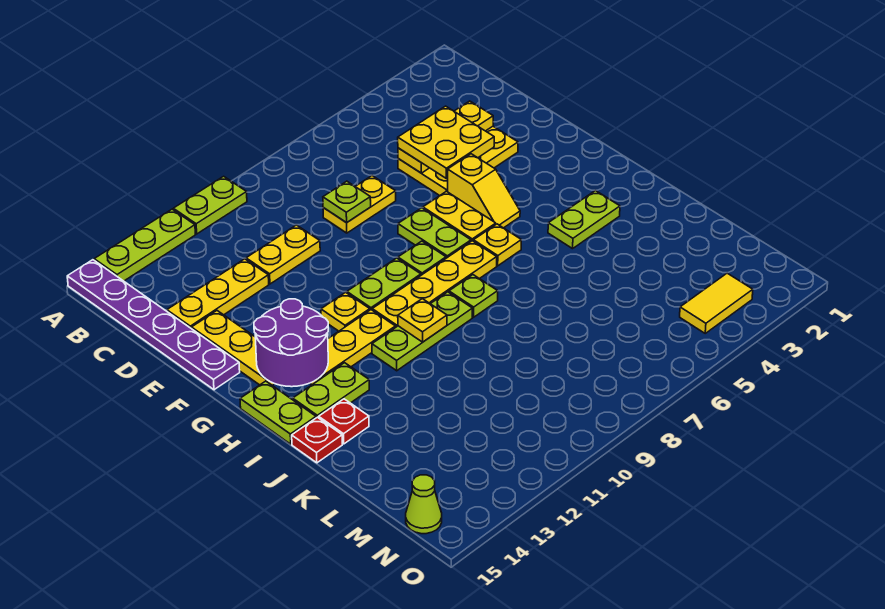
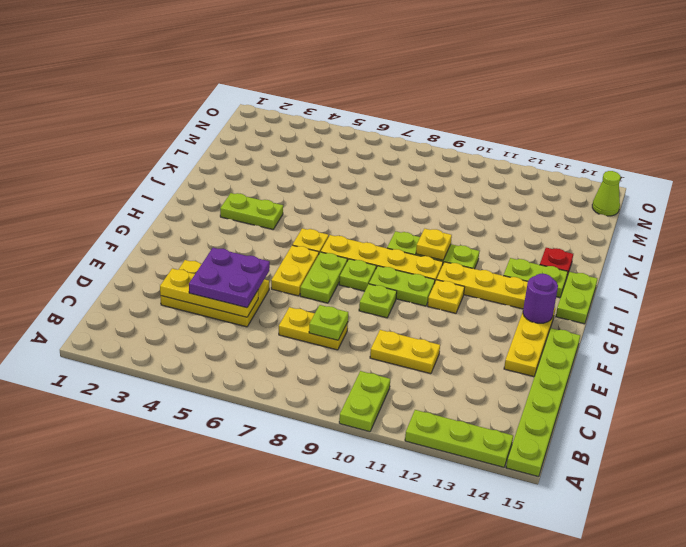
lime plate A10:A11 level 1 -> lime plate A10:B10 level 1
purple plate A15:F15 level 1 -> lime plate A15:F15 level 1
yellow plate D4:E5 level 3 -> purple plate D4:E5 level 3
yellow plate D12:D14 level 1 -> none
yellow slope F5:G5 level 1 top F -> none
purple round brick G13:H14 level 2 -> purple round brick G14 level 2
lime plate I8 level 1 -> lime plate F9 level 1
red plate J15 level 1 -> none
yellow tile N3:N4 level 1 -> none

